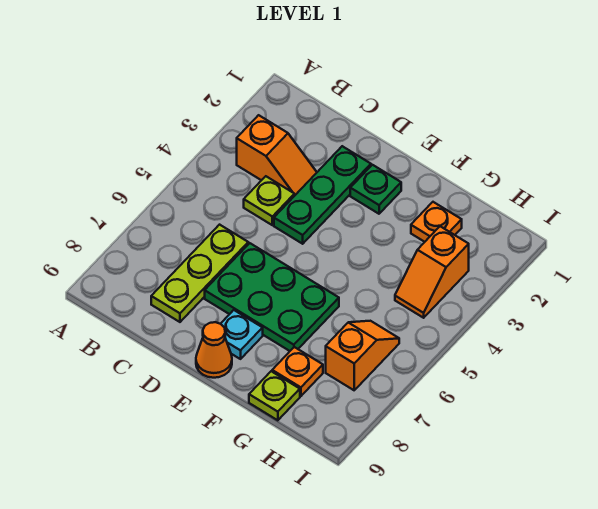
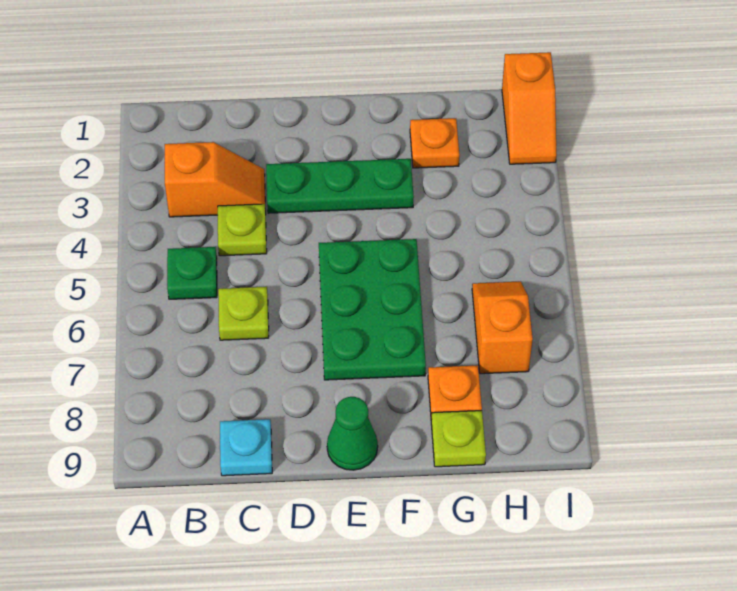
lime plate C6:C8 level 1 -> lime plate C6 level 1
green plate D2:D4 level 1 -> green plate D3:F3 level 1
green plate D6:F7 level 1 -> green plate E5:F7 level 1
green plate E2 level 1 -> green plate B5 level 1
cyan plate E8 level 1 -> cyan plate C9 level 1
orange cone E9 level 1 -> green cone E9 level 1
orange slope H3:H4 level 1 top 3 -> orange slope I1:I2 level 1 top 1

